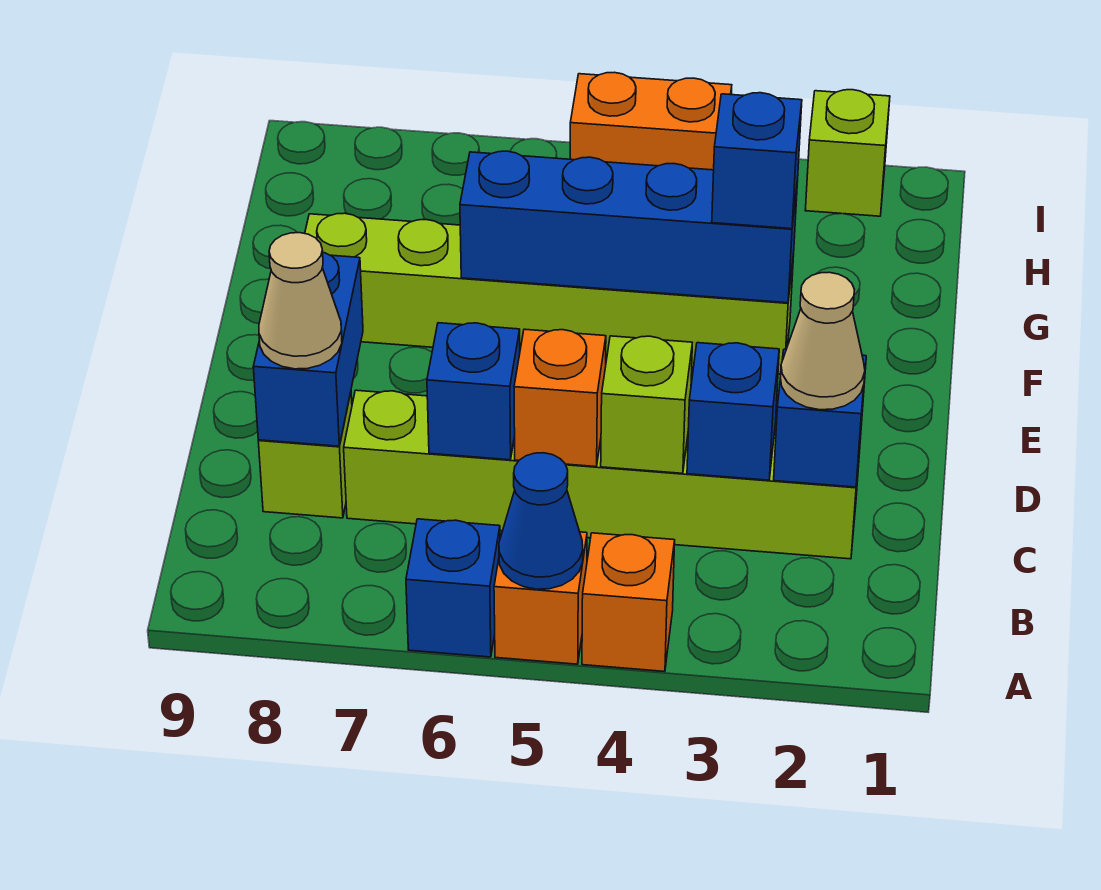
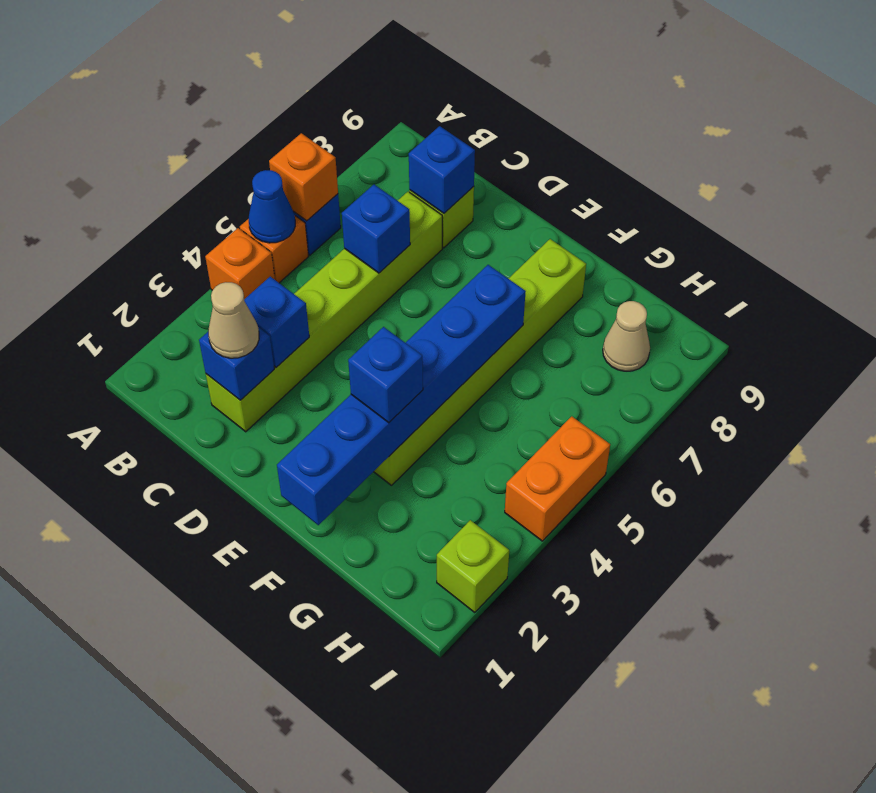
lime brick C4 level 2 -> none
orange brick C5 level 2 -> orange brick A6 level 2
blue brick C8:D8 level 2 -> blue brick C8 level 2
tan cone C8 level 3 -> tan cone H8 level 1
blue brick F3:F6 level 2 -> blue brick F1:F6 level 2

